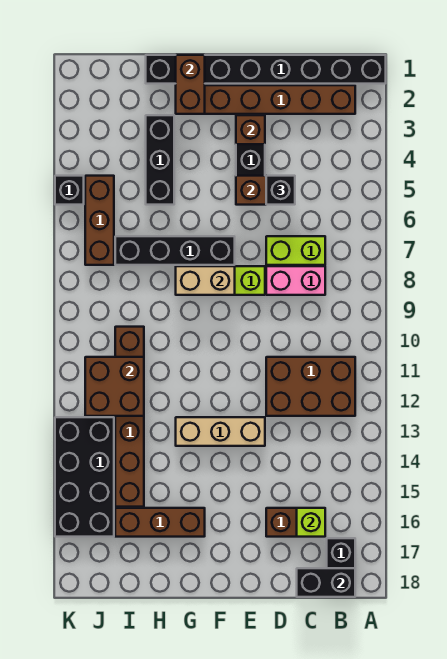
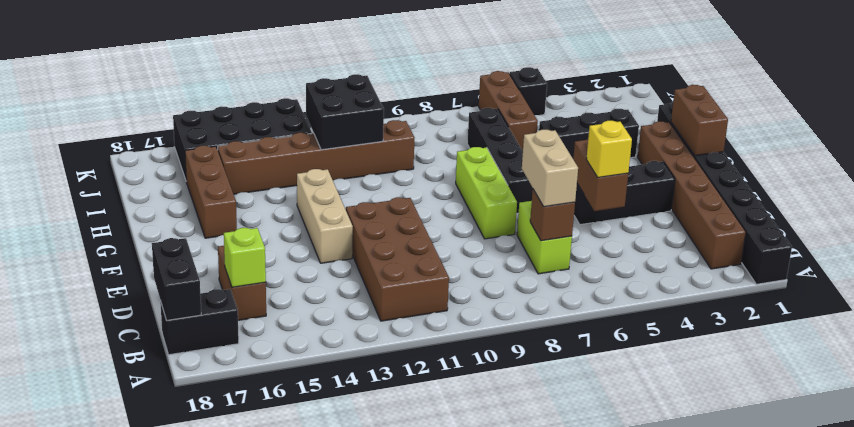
brown brick B11:D12 level 1 -> brown brick B11:E12 level 1
pink brick C8:D8 level 1 -> none
black brick D5 level 3 -> yellow brick D5 level 3
brown brick E3 level 2 -> brown brick C7 level 2
tan brick F8:G8 level 2 -> tan brick C7:D7 level 3
brown brick G1:G2 level 2 -> brown brick F1:G1 level 2
brown brick I11:J12 level 2 -> black brick I11:J12 level 2
brown brick J5:J7 level 1 -> brown brick I6:K6 level 1

